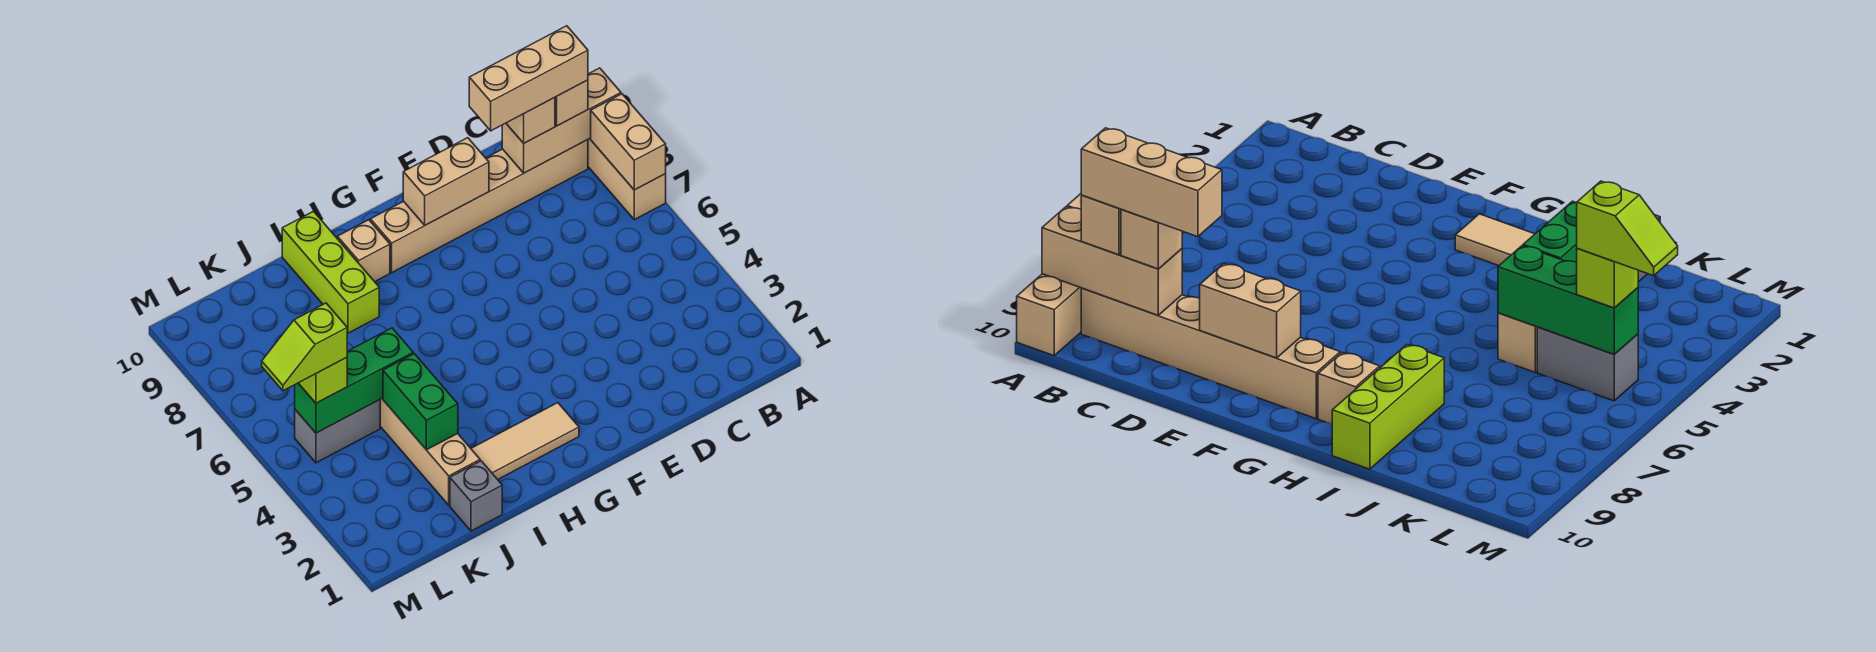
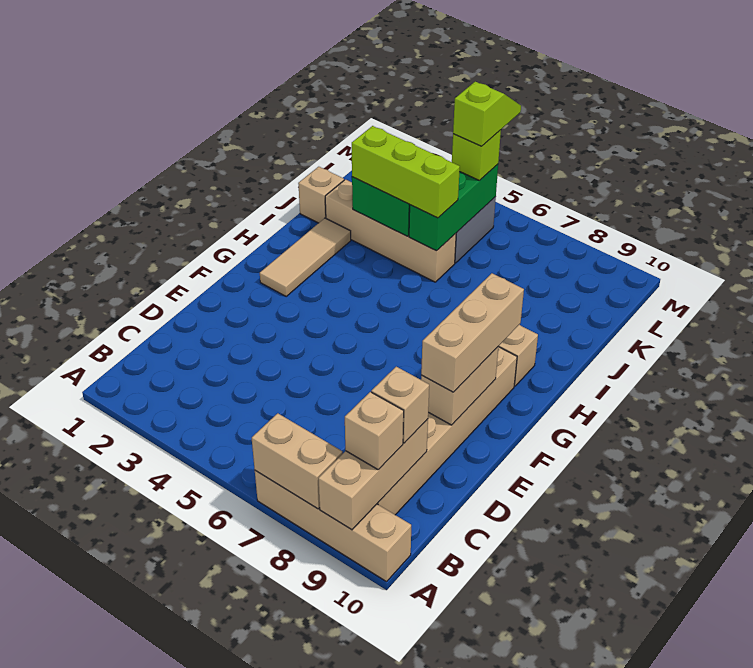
tan brick B9:D9 level 4 -> tan brick E9:G9 level 3
lime brick I8:I10 level 1 -> lime brick J3:J5 level 3
grey brick J1 level 1 -> tan brick J1 level 1

